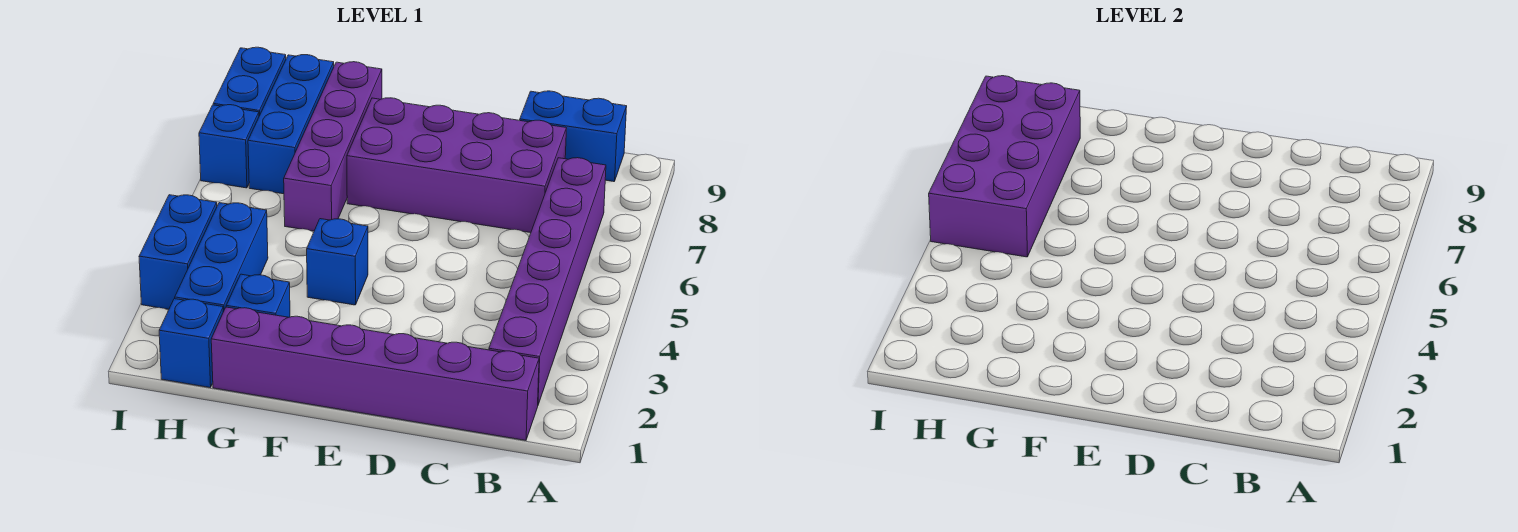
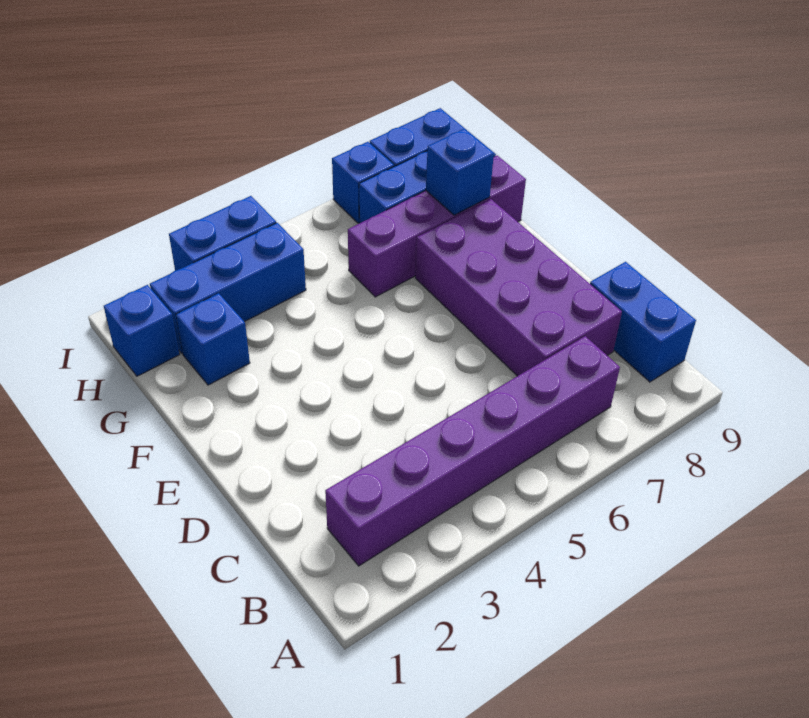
purple brick B1:G1 level 1 -> none
blue brick F4 level 1 -> blue brick G8 level 2
purple brick H5:I8 level 2 -> none

